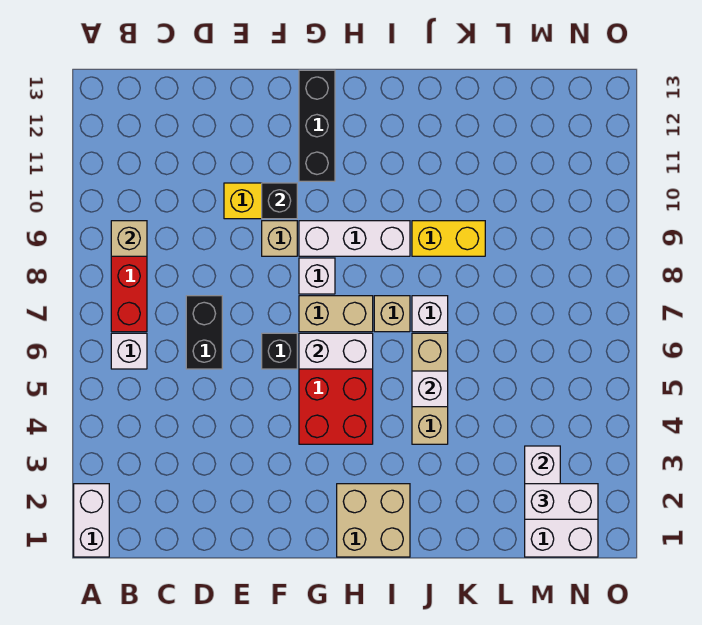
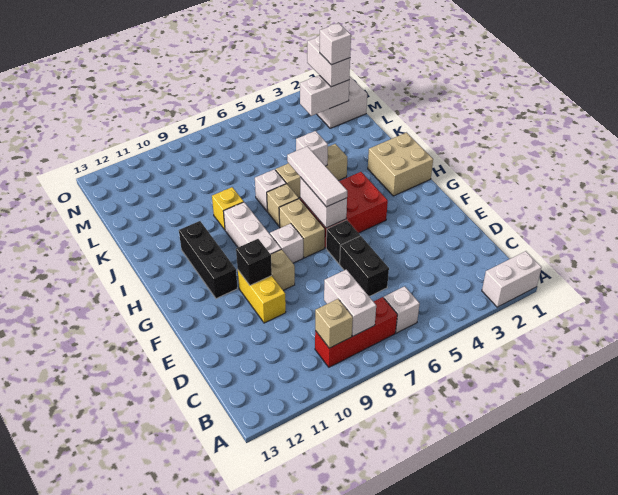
none -> white brick B8:C8 level 2
black brick D6:D7 level 1 -> black brick D6:E6 level 1
none -> white tile G6:I6 level 3
black brick G11:G13 level 1 -> black brick G11:I11 level 1
yellow brick J9:K9 level 1 -> yellow brick J9 level 1
none -> white brick M2 level 4

